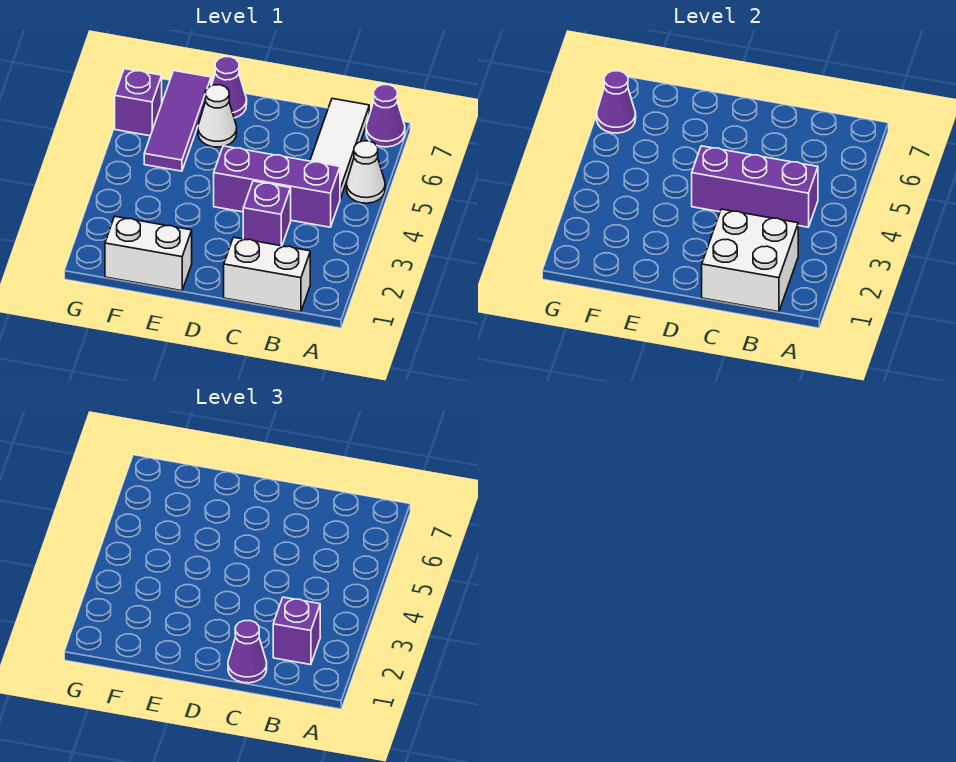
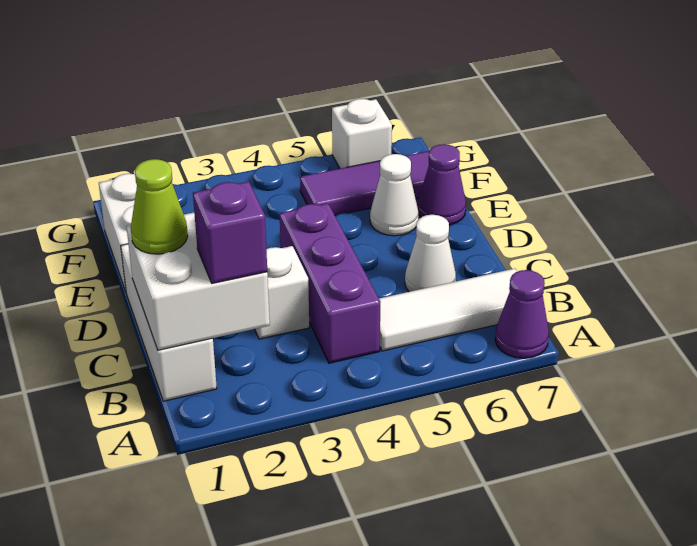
white cone A5 level 1 -> white cone C6 level 1
white brick B1:C1 level 1 -> white brick B1:D1 level 1
purple brick B4:D4 level 2 -> none
purple cone C1 level 3 -> lime cone C1 level 3
purple brick C3 level 1 -> white brick C3 level 1
purple brick G6 level 1 -> white brick G6 level 1
purple cone G6 level 2 -> none

